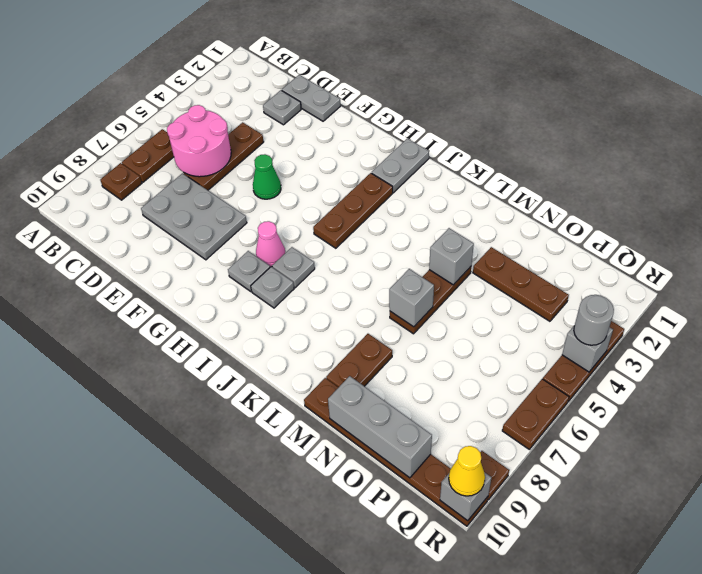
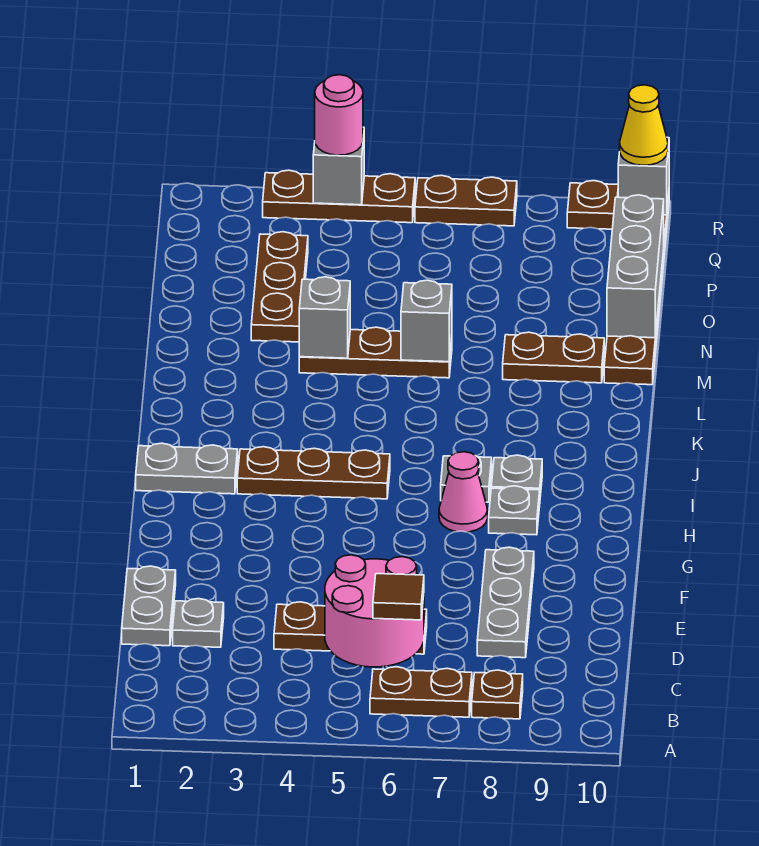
none -> brown tile C6 level 3
grey plate D7:F8 level 1 -> grey plate D8:F8 level 1
green cone F5 level 1 -> none
grey round brick R4 level 3 -> pink round brick R4 level 3

